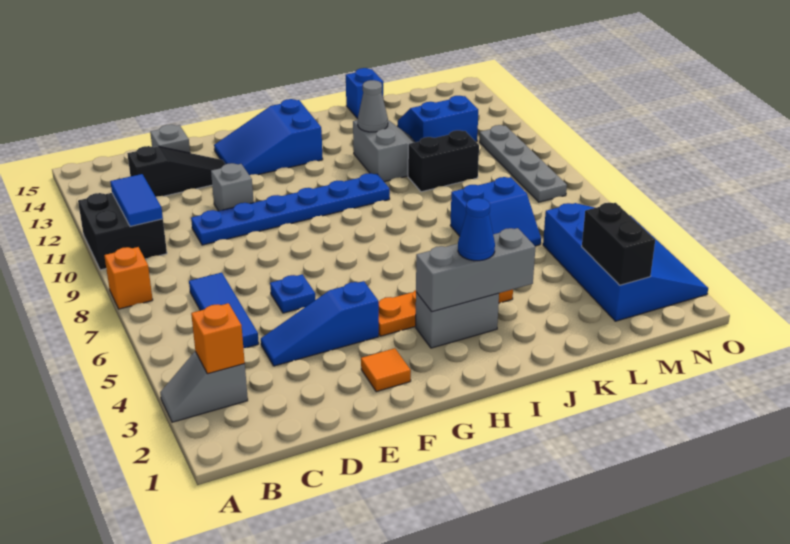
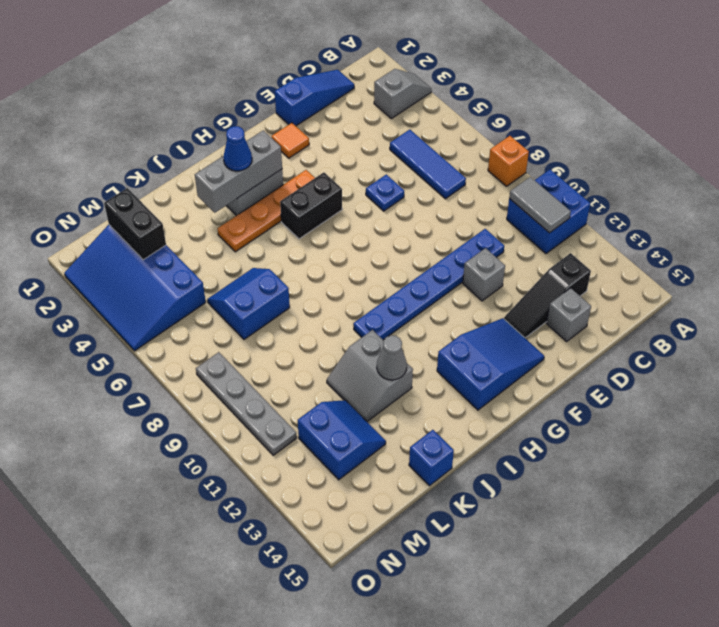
black brick A10:B11 level 1 -> blue brick A10:B11 level 1
orange brick B3 level 2 -> none
blue tile B10:B11 level 2 -> grey tile B10:B11 level 2
blue slope D4:F4 level 1 top F -> blue slope C1:E1 level 1 top E
black brick K10:L10 level 1 -> black brick G5:H5 level 1
blue slope L12:M13 level 1 top 12 -> blue slope L12:M13 level 1 top M

